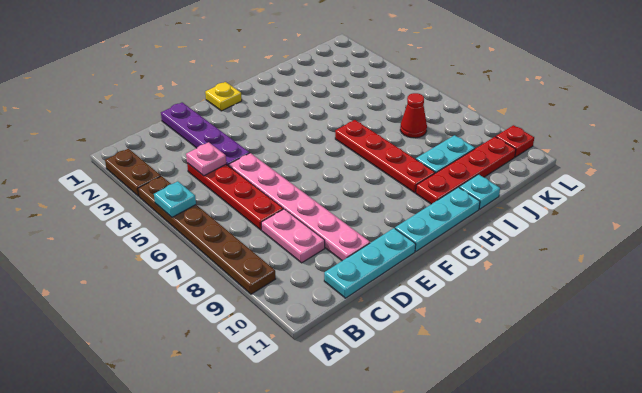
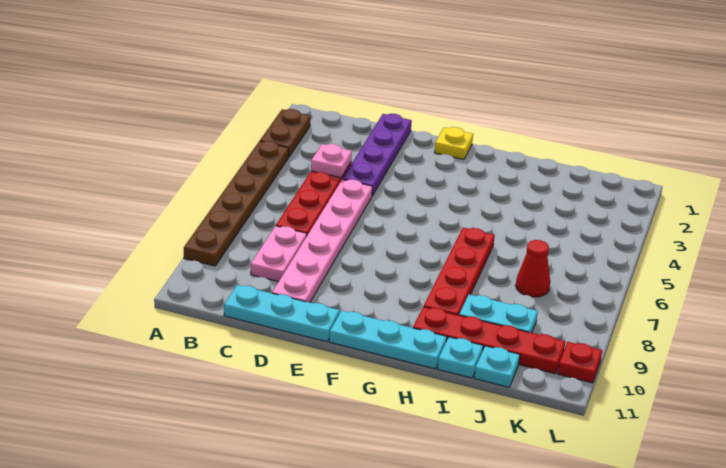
cyan plate A5 level 2 -> cyan plate J11 level 1

